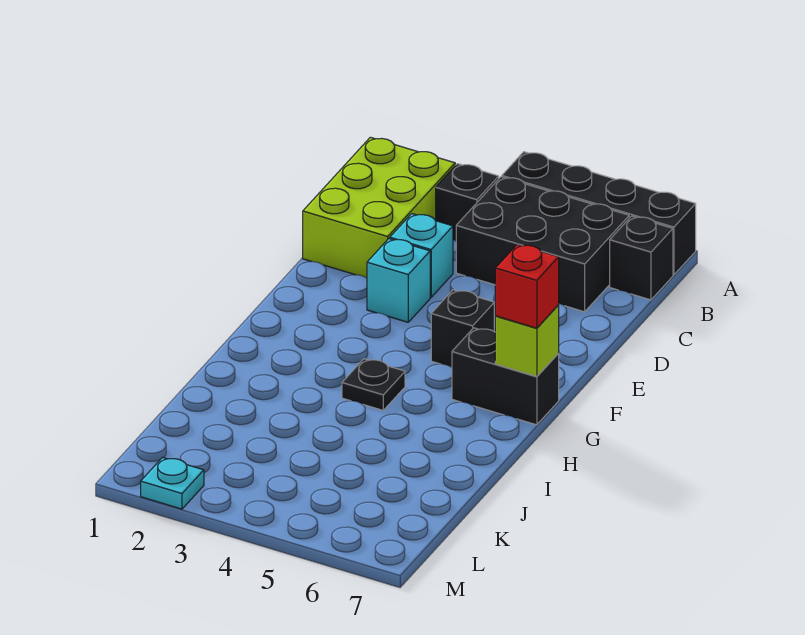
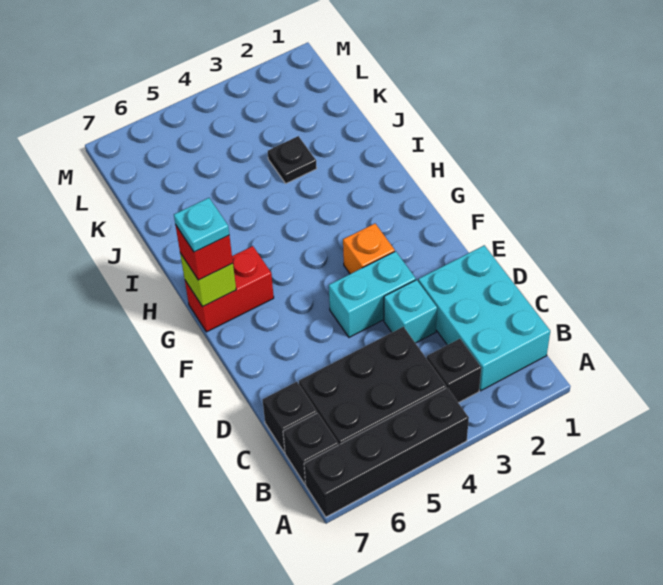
lime brick B1:D2 level 1 -> cyan brick B1:D2 level 1
cyan brick E3 level 1 -> cyan brick E3:E4 level 1
none -> orange brick F3 level 1
black brick F5 level 1 -> black brick C7 level 1
black brick G6:G7 level 1 -> red brick G6:G7 level 1
black plate H4 level 1 -> black plate J3 level 1
cyan plate M2 level 1 -> cyan plate G7 level 4

